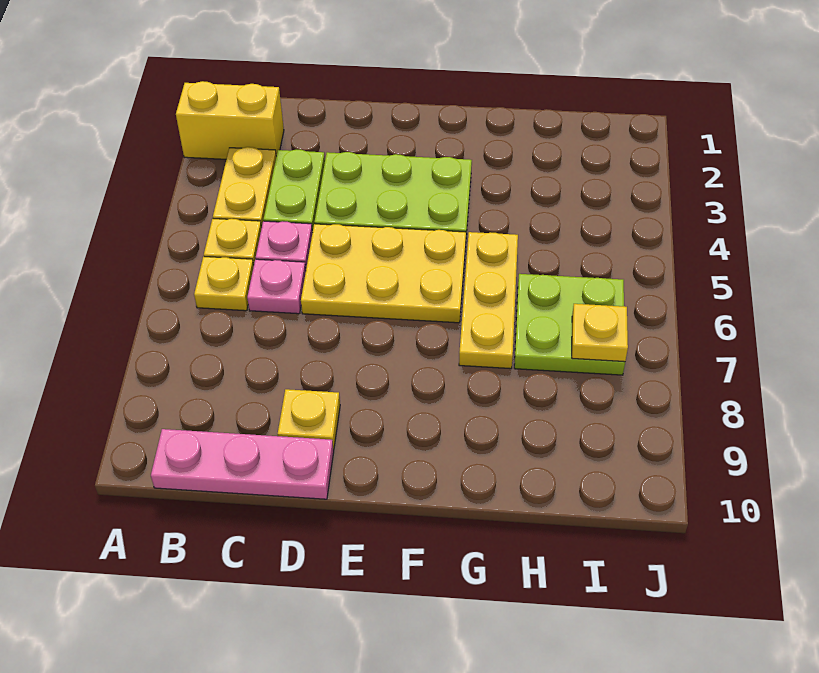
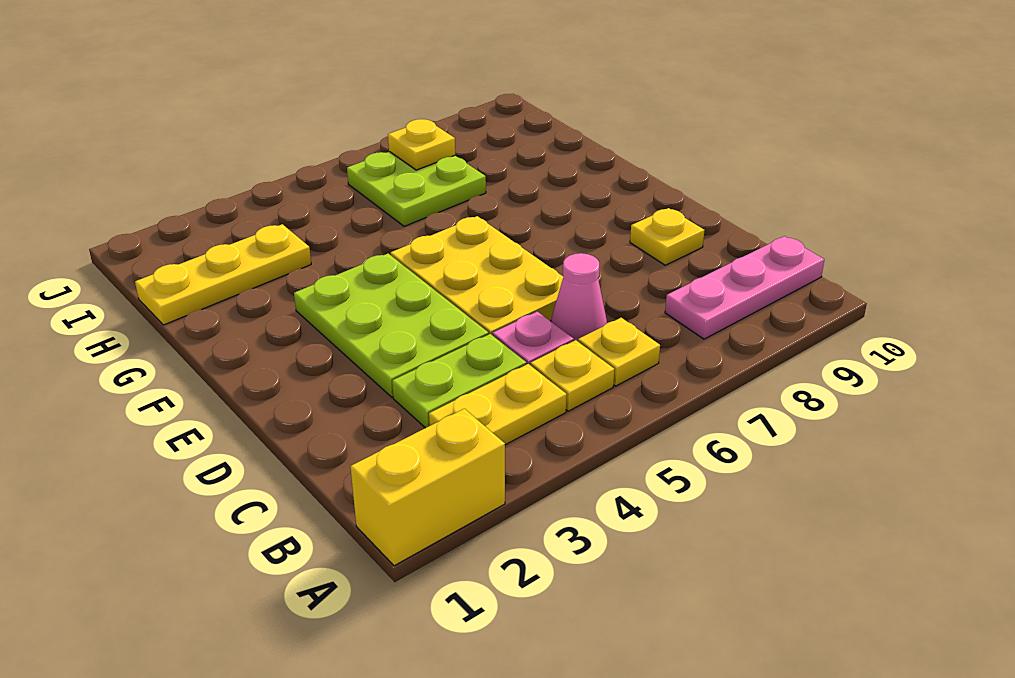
yellow brick A2:B2 level 1 -> yellow brick A1:A2 level 1
pink plate B10:D10 level 1 -> pink plate B8:B10 level 1
pink plate C6 level 1 -> pink cone C6 level 1
yellow plate G5:G7 level 1 -> yellow plate H1:H3 level 1

